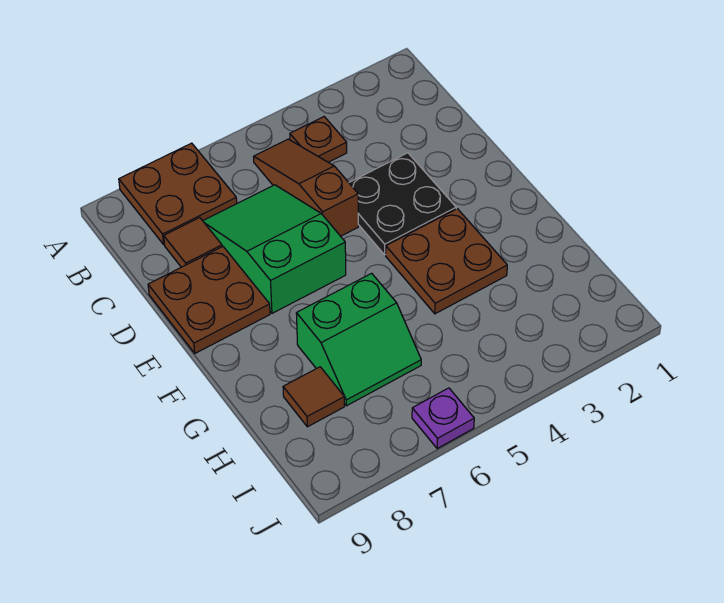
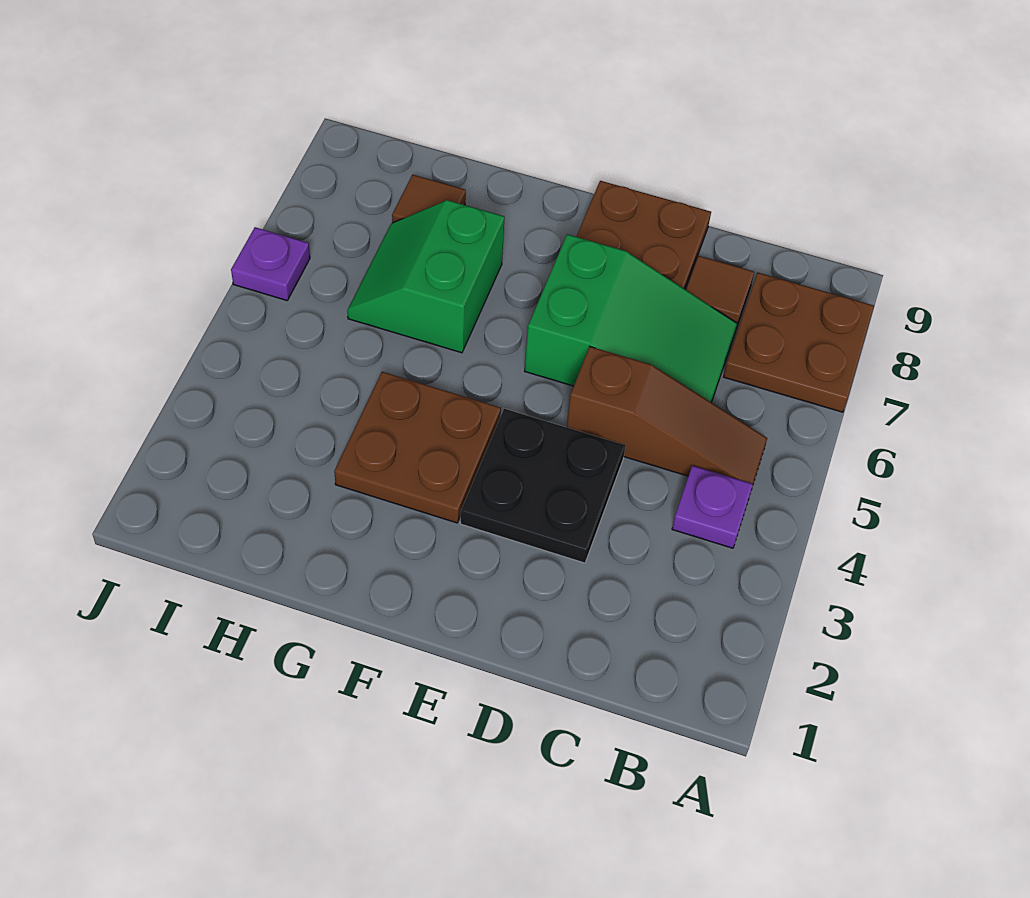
brown plate B4 level 1 -> purple plate B4 level 1

